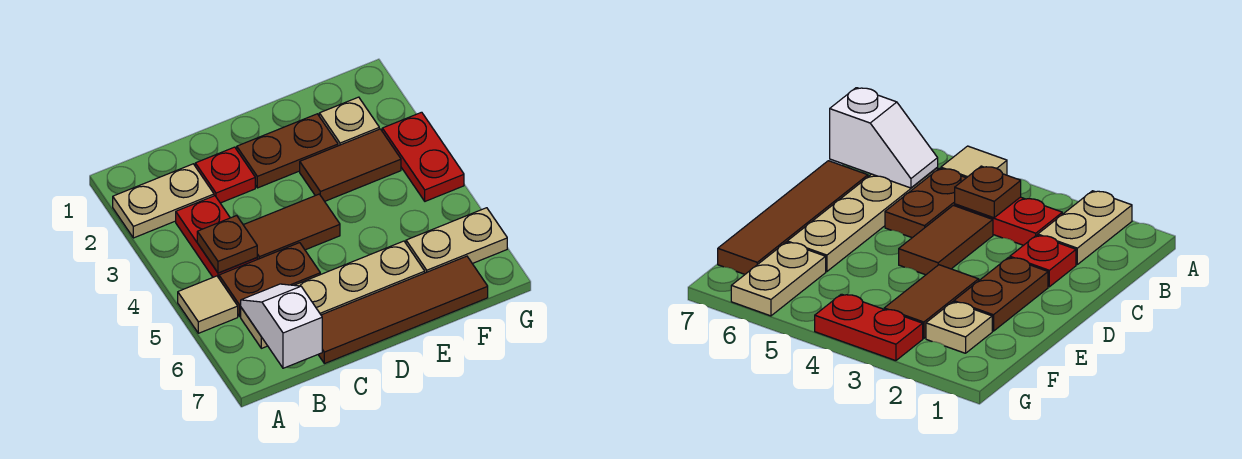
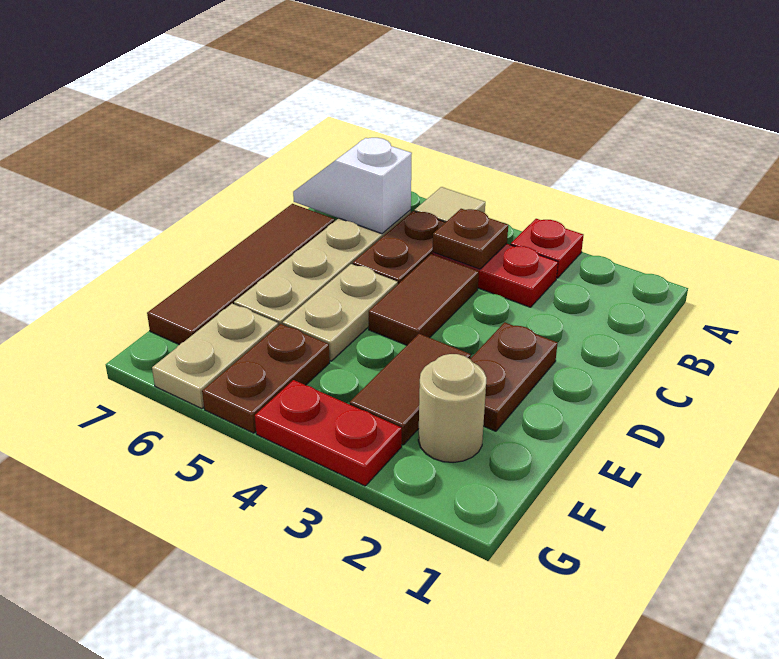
tan plate A2:B2 level 1 -> tan plate D5:E5 level 1
white slope B6:B7 level 2 top 7 -> white slope B6:B7 level 2 top 6
red plate C2 level 1 -> red plate A3 level 1
tan plate F2 level 1 -> tan round brick F2 level 1
none -> brown plate F5:G5 level 1

